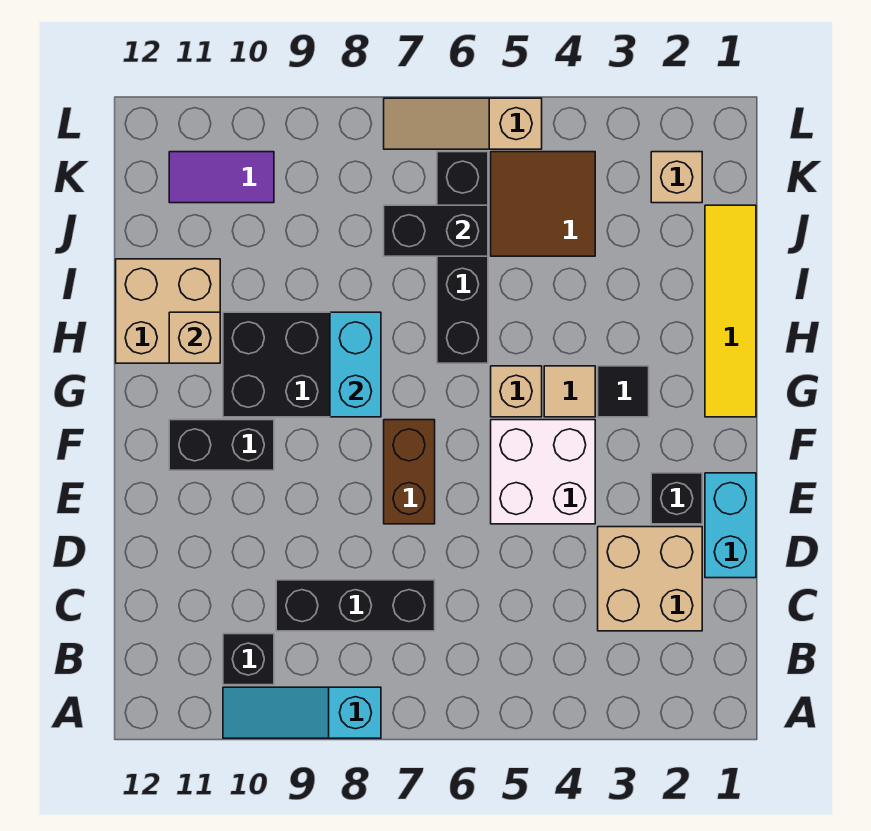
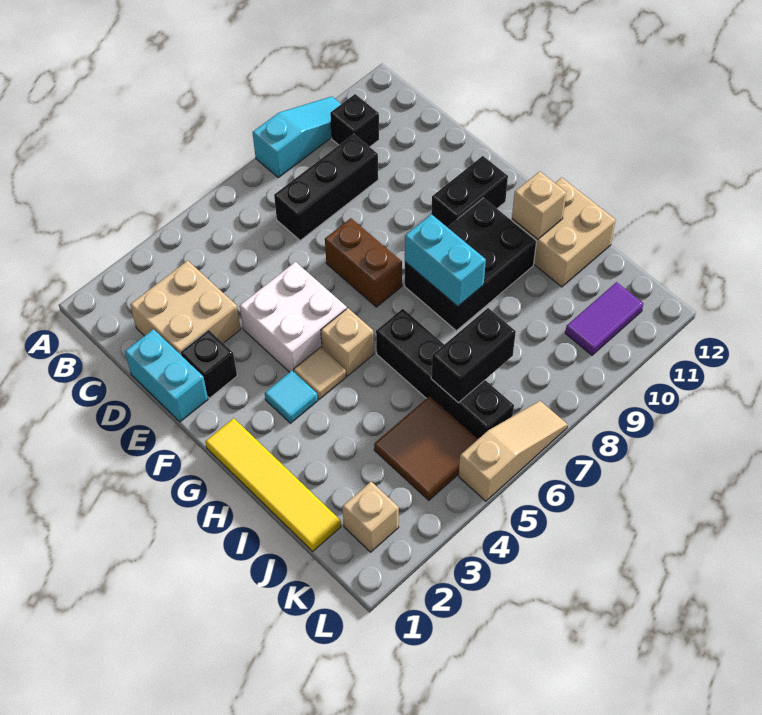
black tile G3 level 1 -> cyan tile G3 level 1

